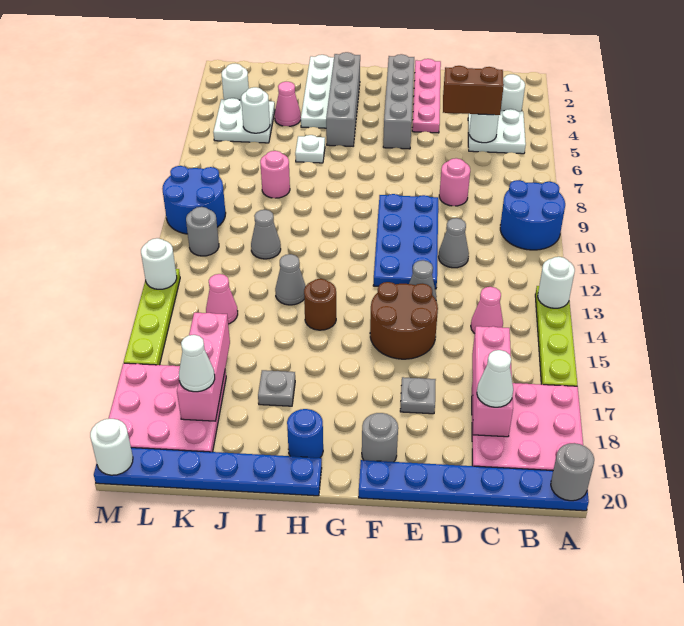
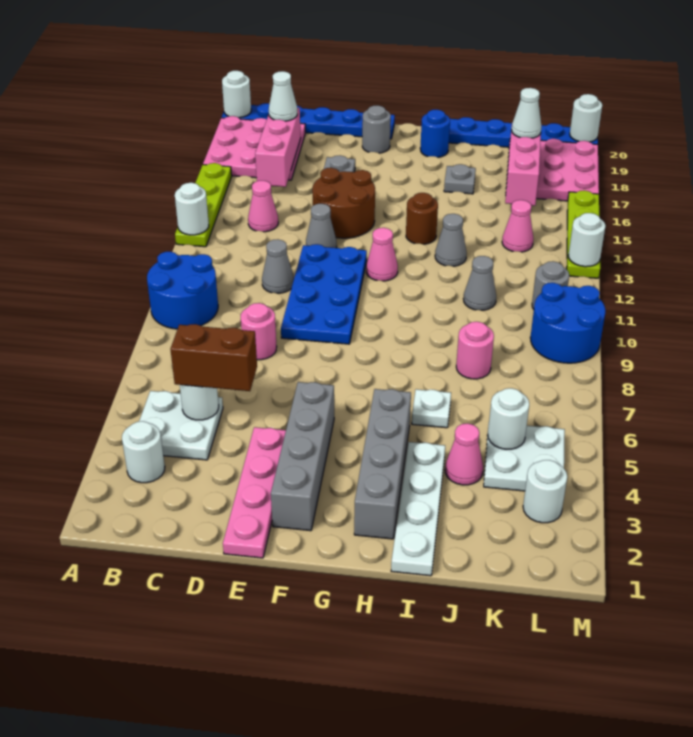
grey round brick A20 level 2 -> white round brick A20 level 2
none -> pink cone G12 level 1

